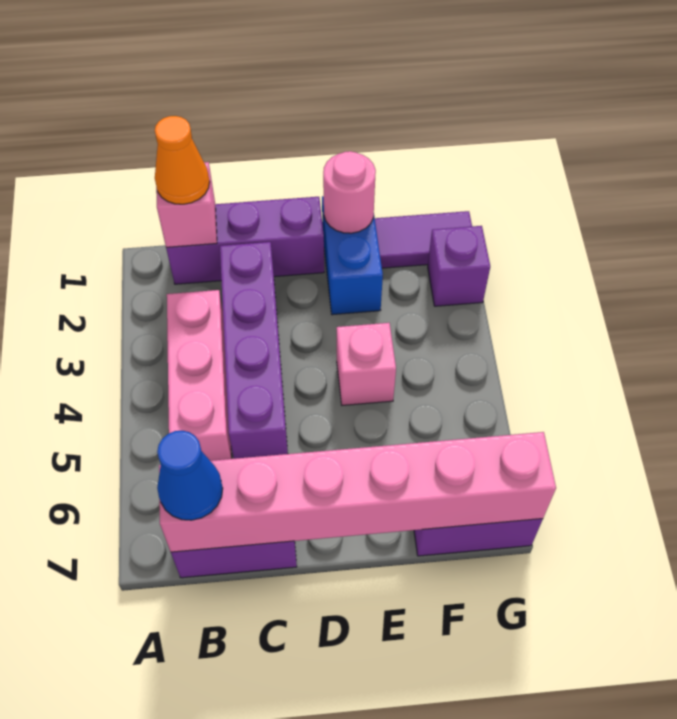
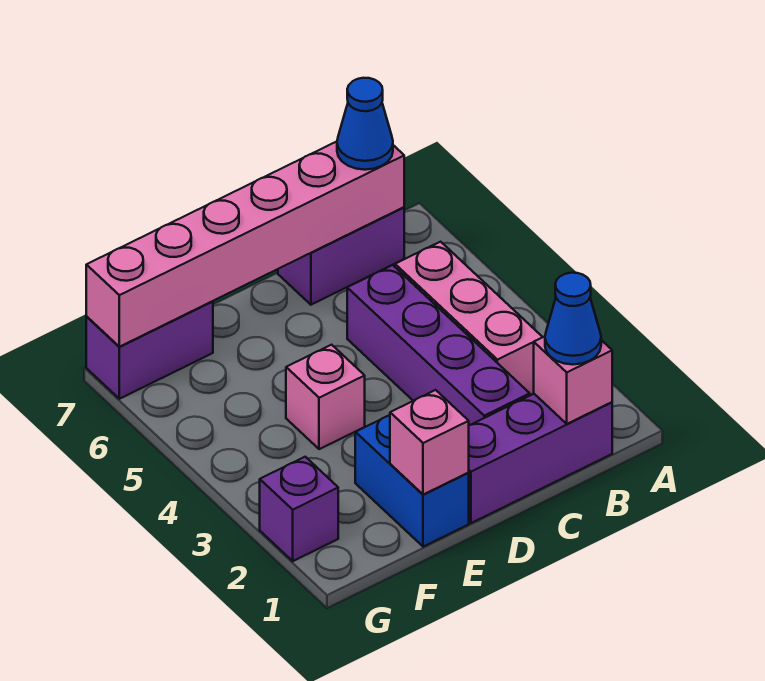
orange cone B1 level 3 -> blue cone B1 level 3
pink round brick E1 level 2 -> pink brick E1 level 2
purple tile F1:G1 level 1 -> none

